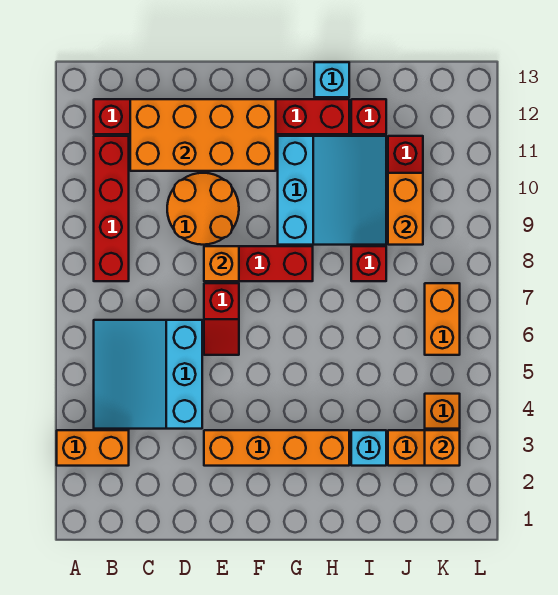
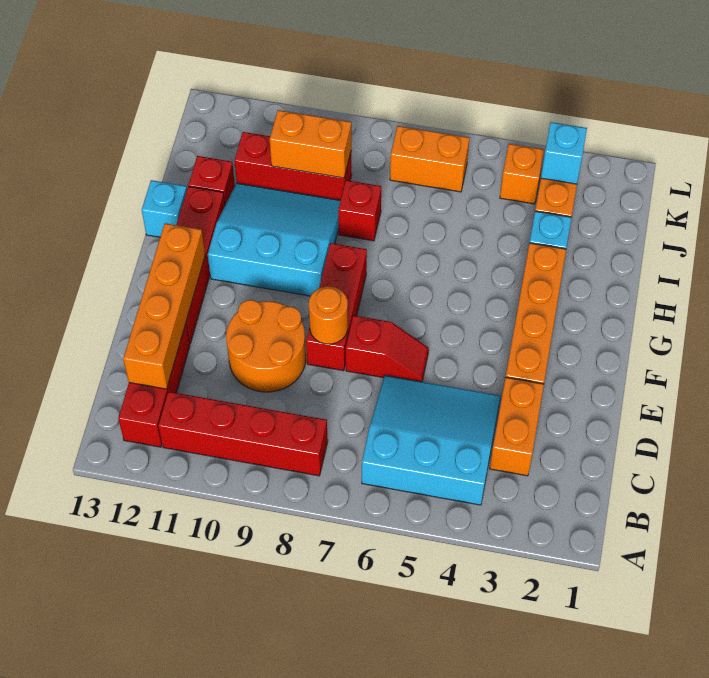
orange brick A3:B3 level 1 -> orange brick C3:D3 level 1
cyan slope B4:D6 level 1 top D -> cyan slope B4:D6 level 1 top B
orange brick C11:F12 level 2 -> orange brick C12:F12 level 2
orange brick E8 level 2 -> orange round brick E8 level 2
orange brick K3 level 2 -> cyan brick K3 level 2

